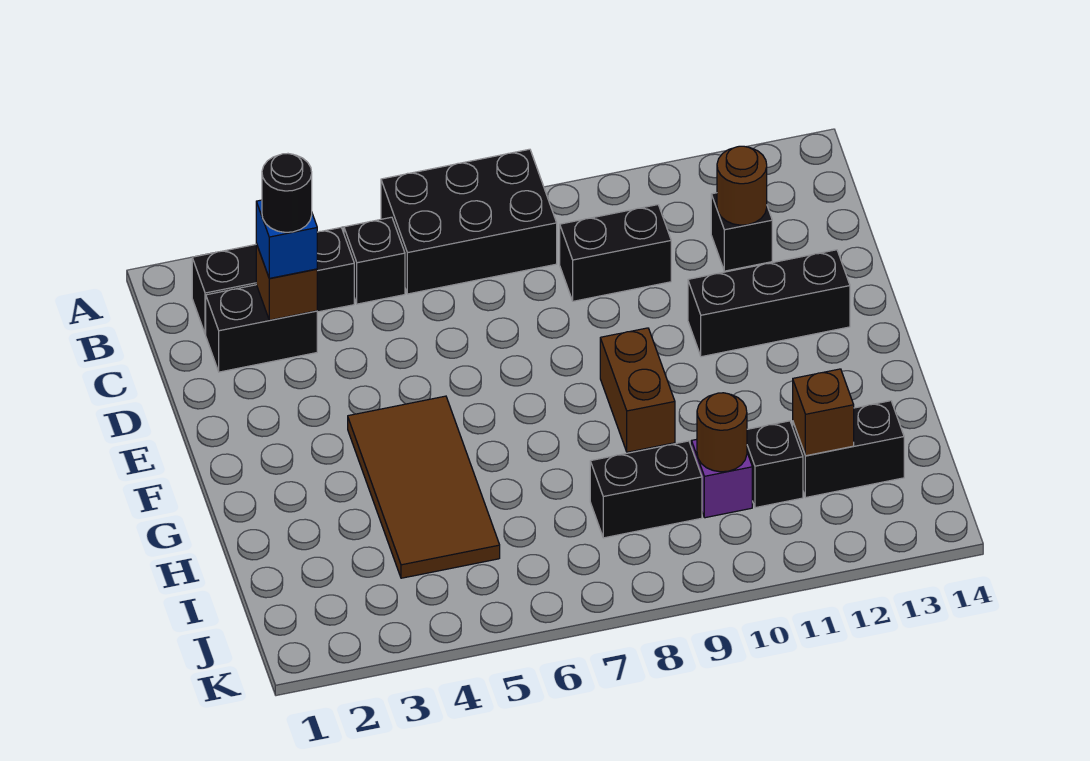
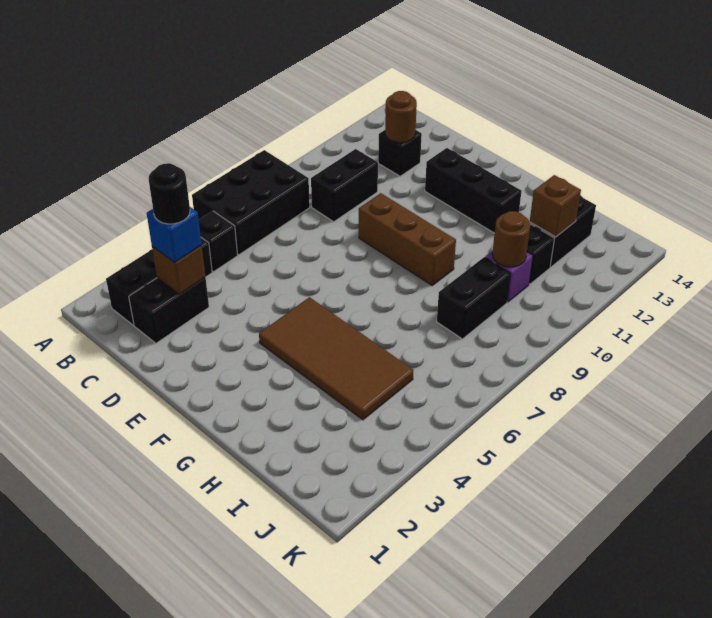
black brick E11:E13 level 1 -> black brick E12:G12 level 1
brown brick F9:G9 level 1 -> brown brick E9:G9 level 1

